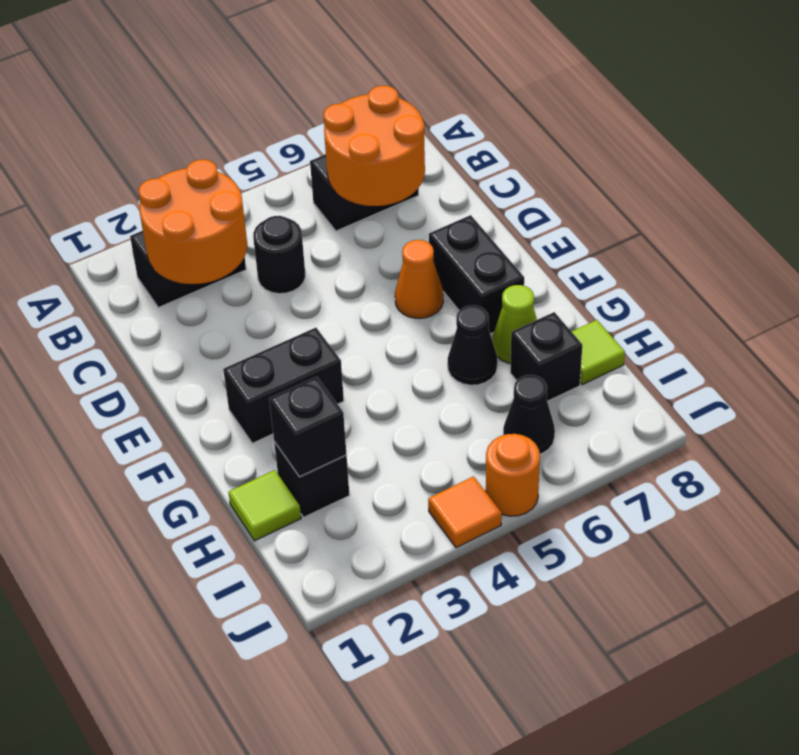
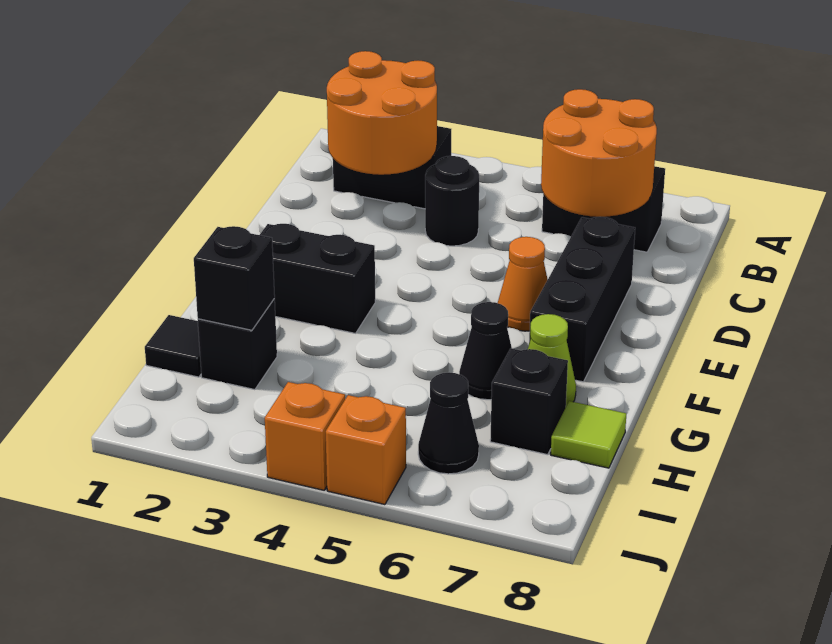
black brick E7:F7 level 1 -> black brick D7:F7 level 1
lime tile H1 level 1 -> black tile H1 level 1
orange tile J4 level 1 -> orange brick J4 level 1
orange round brick J5 level 1 -> orange brick J5 level 1

